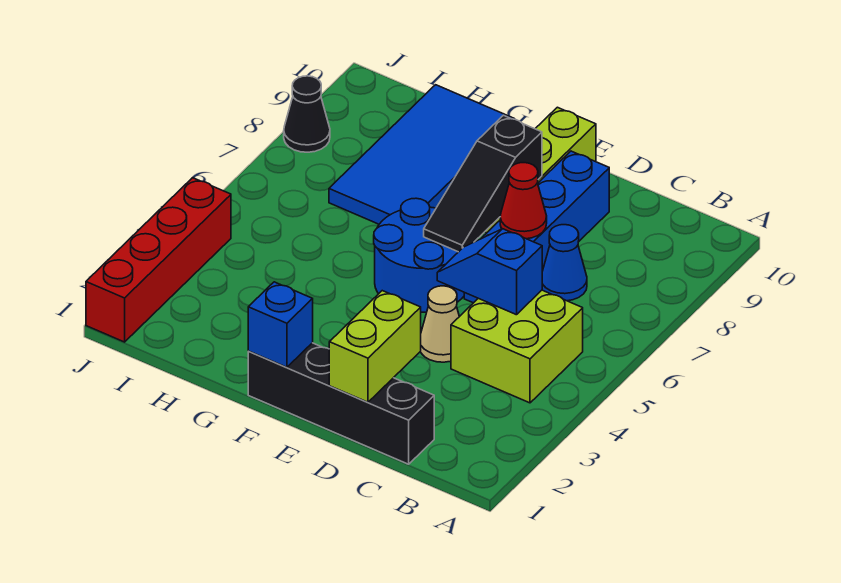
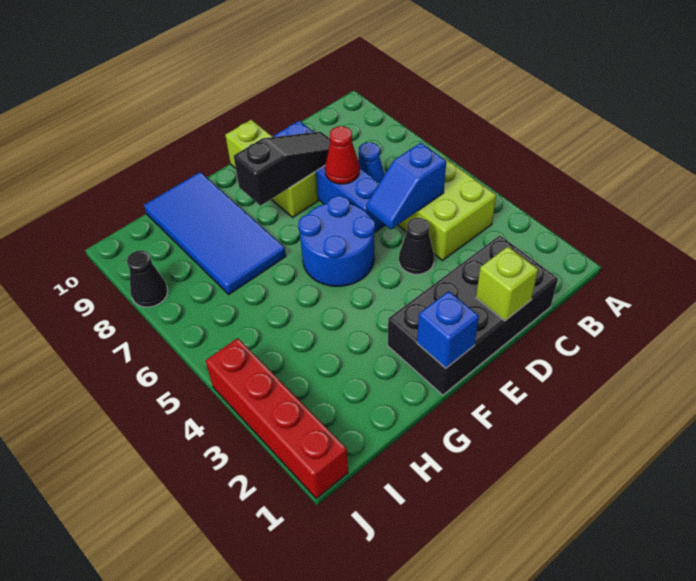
black brick C1:F1 level 1 -> black brick C1:F2 level 1
lime brick D1:D2 level 2 -> lime brick D1 level 2
tan cone D4 level 1 -> black cone D4 level 1
black slope E6:E8 level 2 top 8 -> black slope D8:F8 level 2 top F

